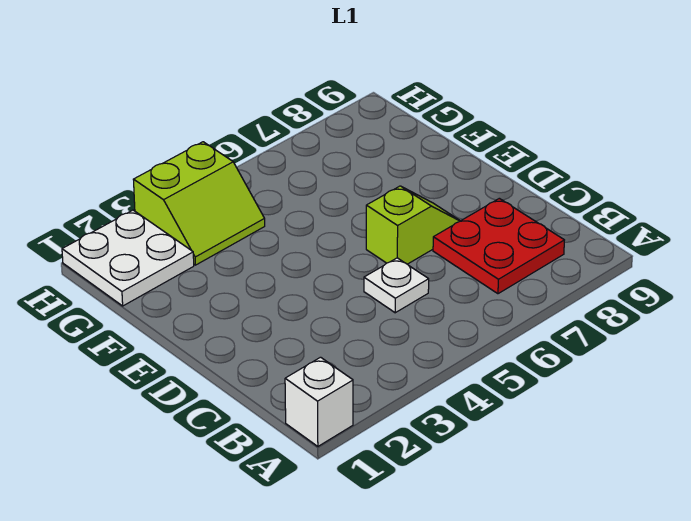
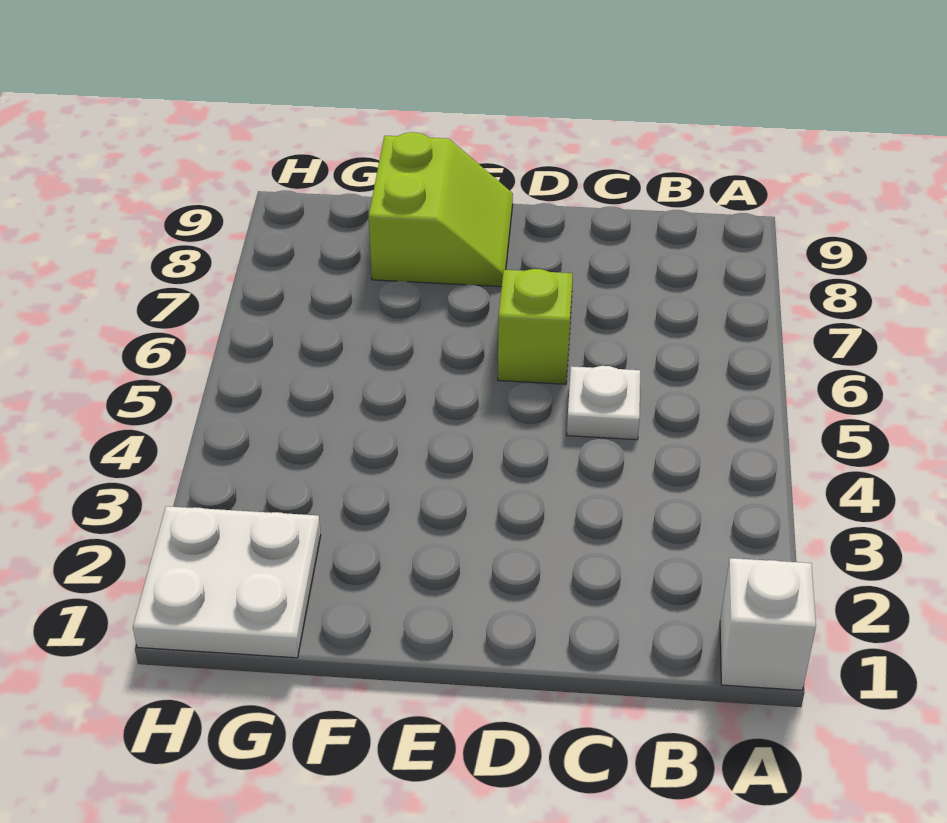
red plate B7:C8 level 1 -> none
lime slope G3:H4 level 1 top H -> lime slope E8:F9 level 1 top F

